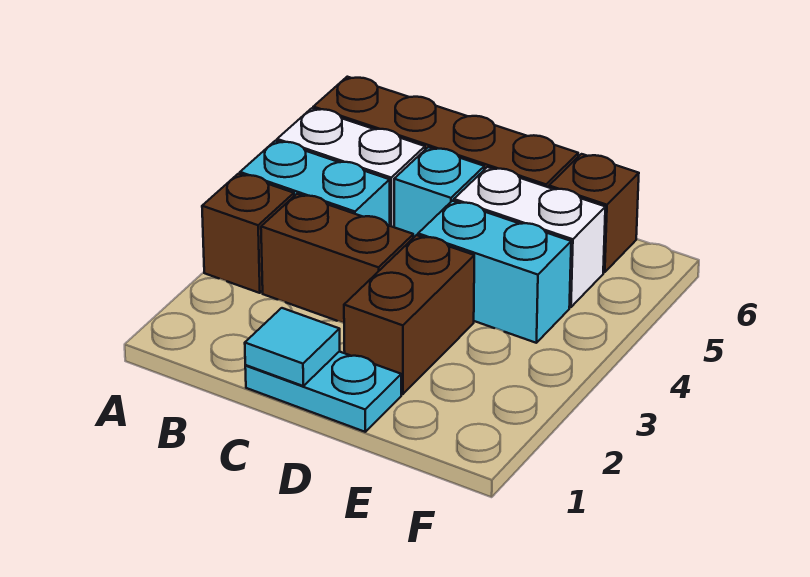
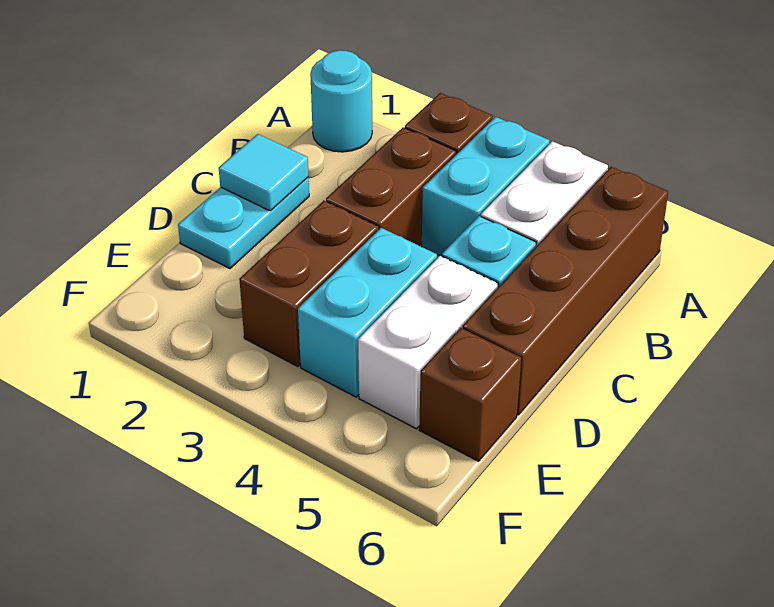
none -> cyan round brick A1 level 1
brown brick D2:D3 level 1 -> brown brick D3:E3 level 1

